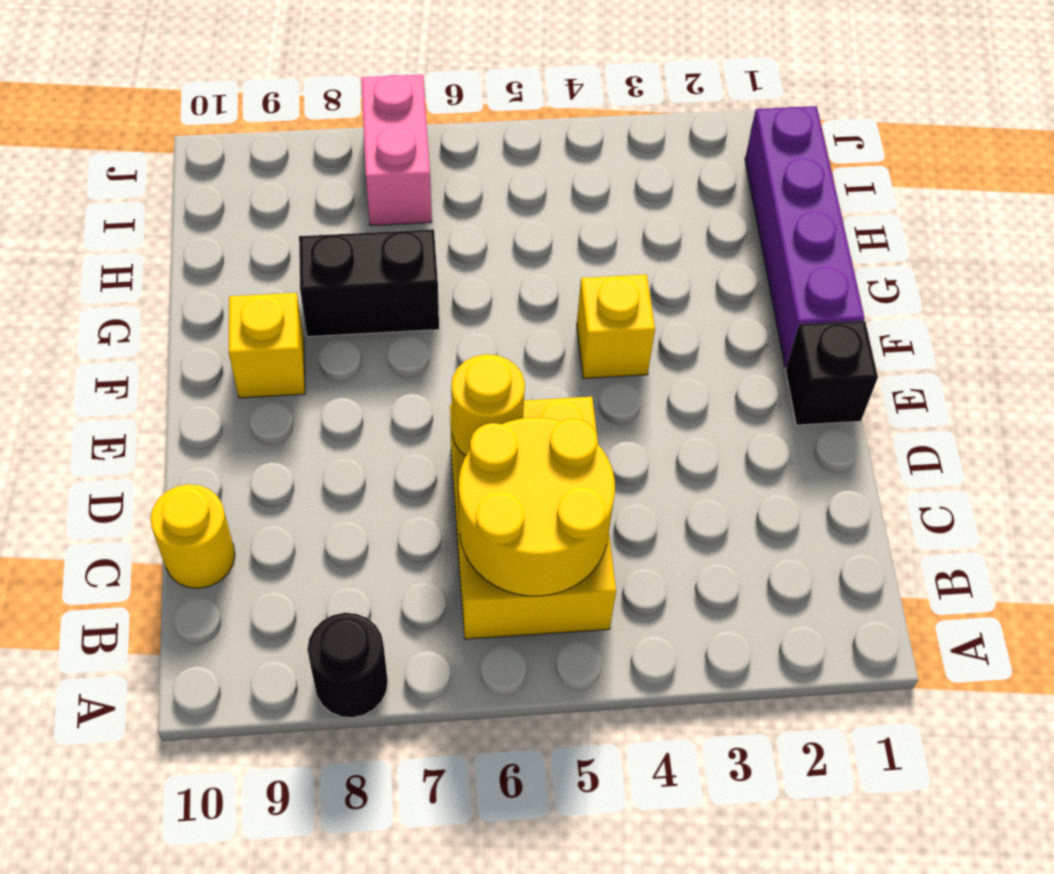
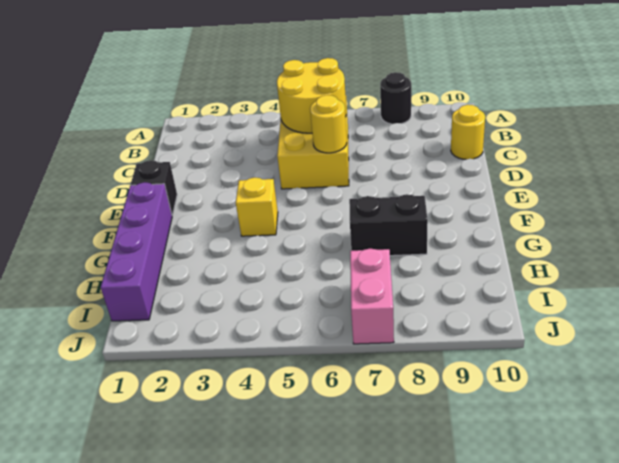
yellow brick F9 level 1 -> none

